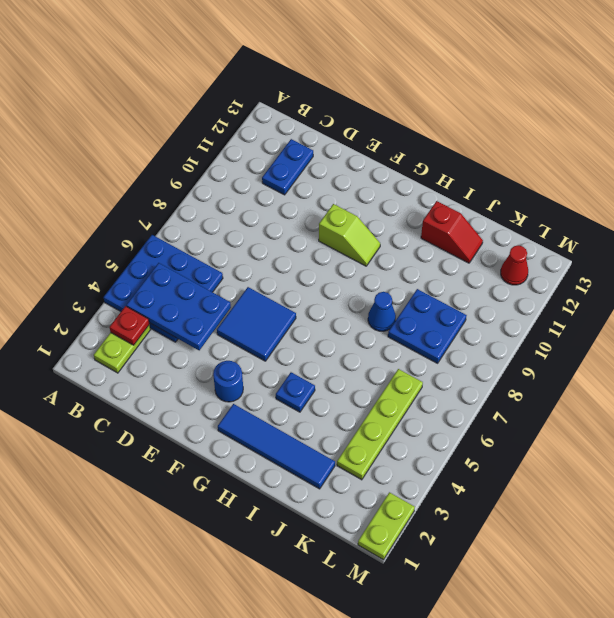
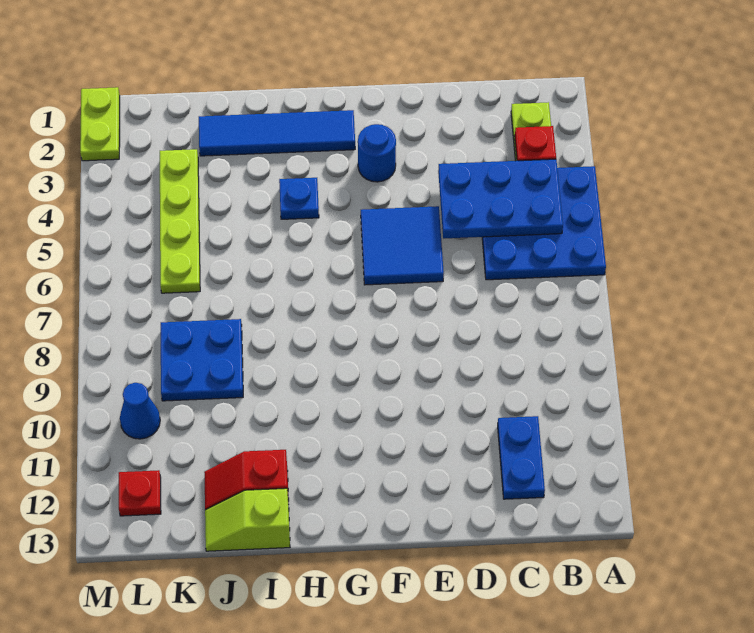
lime slope F10:G10 level 1 top F -> lime slope I13:J13 level 1 top I
blue cone I8 level 1 -> blue cone L10 level 1
red cone L12 level 1 -> red plate L12 level 1

